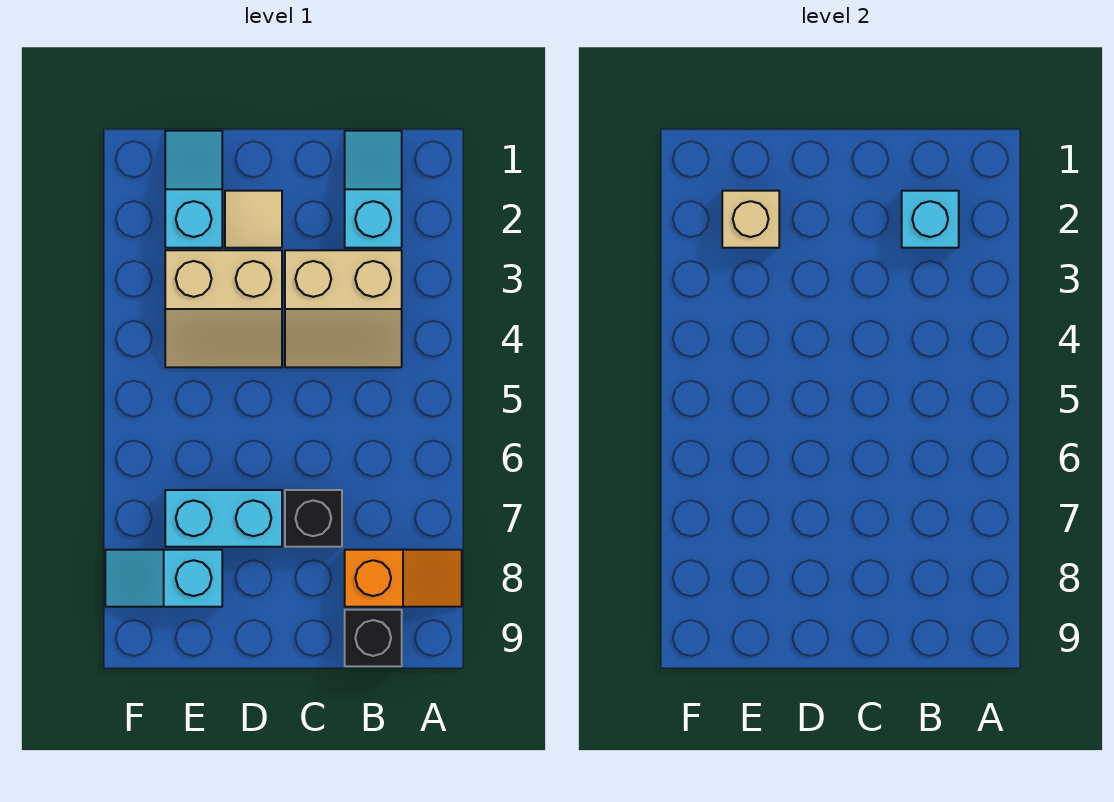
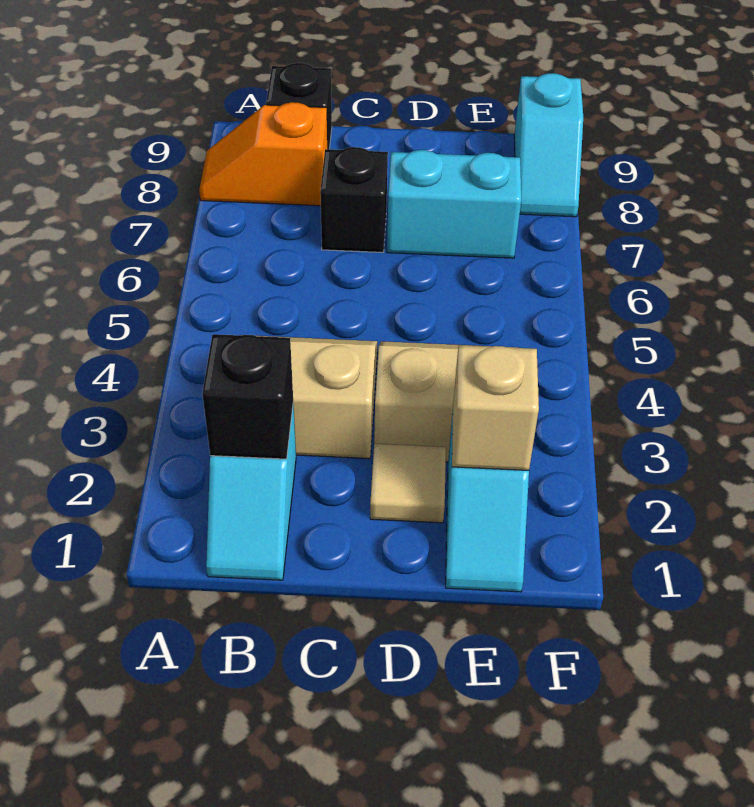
cyan brick B2 level 2 -> black brick B2 level 2
cyan slope E8:F8 level 1 top E -> cyan slope F8:F9 level 1 top 9

